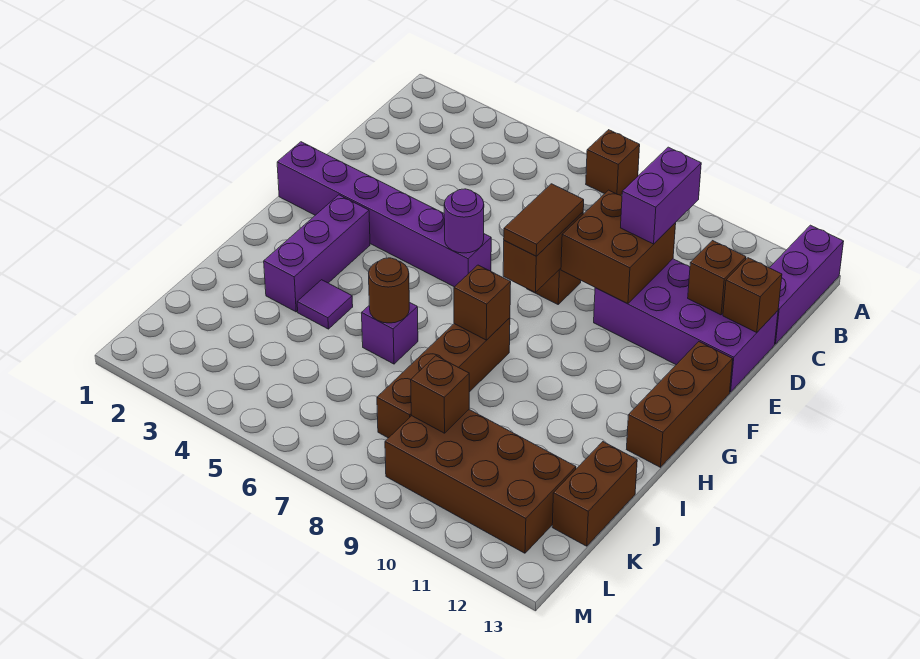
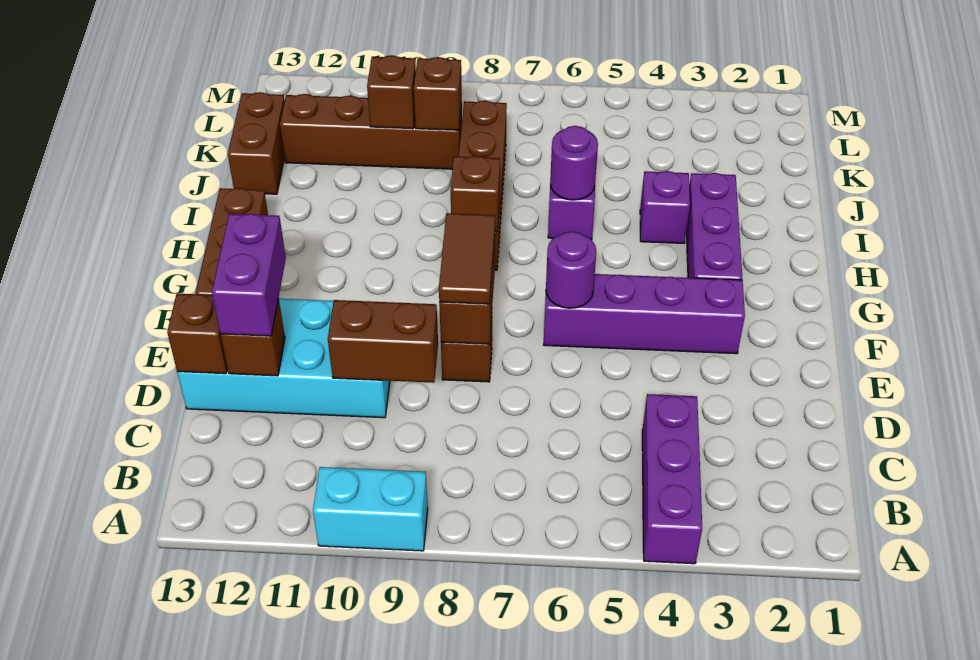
brown brick A7 level 1 -> brown brick K10 level 2
none -> cyan brick A9:A10 level 1
purple brick A13:C13 level 1 -> purple brick A4:C4 level 1
purple brick C10:D10 level 3 -> purple brick D12:E12 level 3
brown brick D9:E10 level 2 -> brown brick D9:D10 level 2
purple brick D10:E13 level 1 -> cyan brick D10:E13 level 1
purple brick F1:F6 level 1 -> purple brick F3:F6 level 1
purple tile I4 level 1 -> purple brick I4 level 1
brown round brick I6 level 2 -> purple round brick I6 level 2
brown brick K9:L12 level 1 -> brown brick K9:K12 level 1

